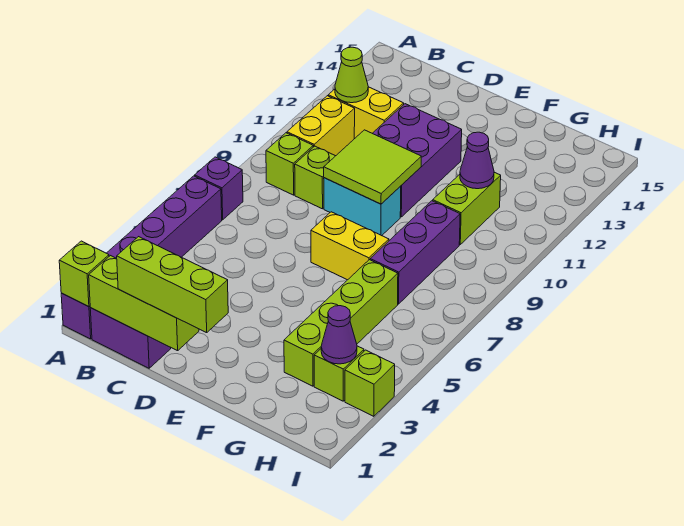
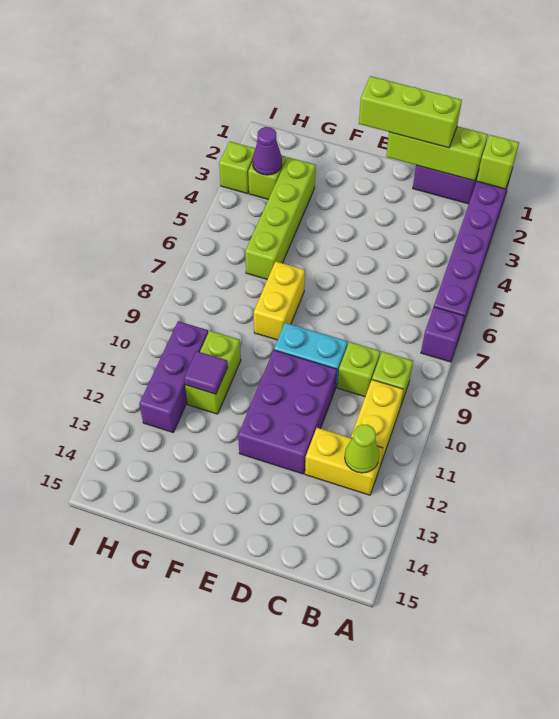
lime tile D9:E10 level 2 -> none
yellow brick E7:F7 level 1 -> yellow brick F7:F8 level 1
purple brick G7:G9 level 1 -> purple brick H10:H12 level 1
purple cone G11 level 2 -> purple tile G11 level 2

